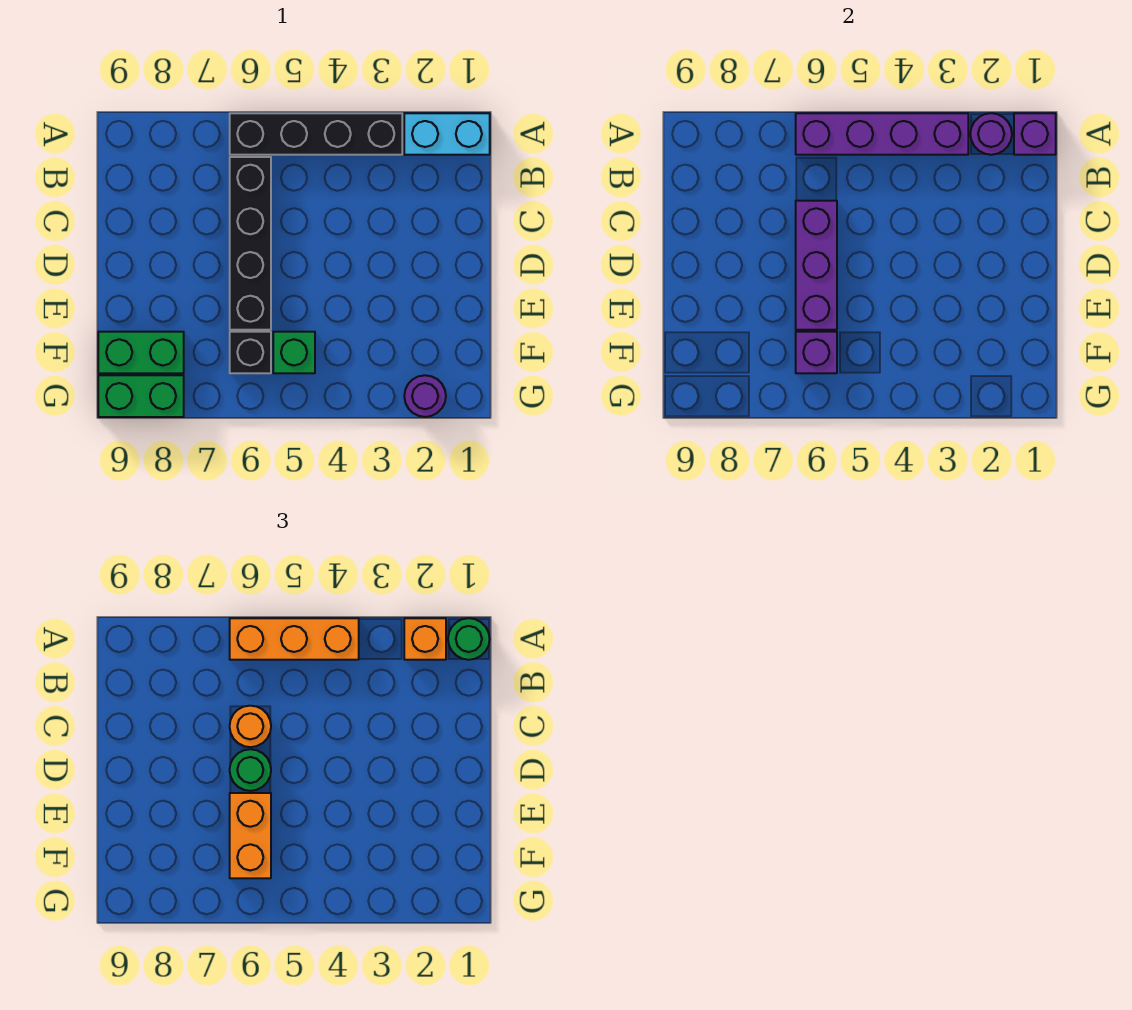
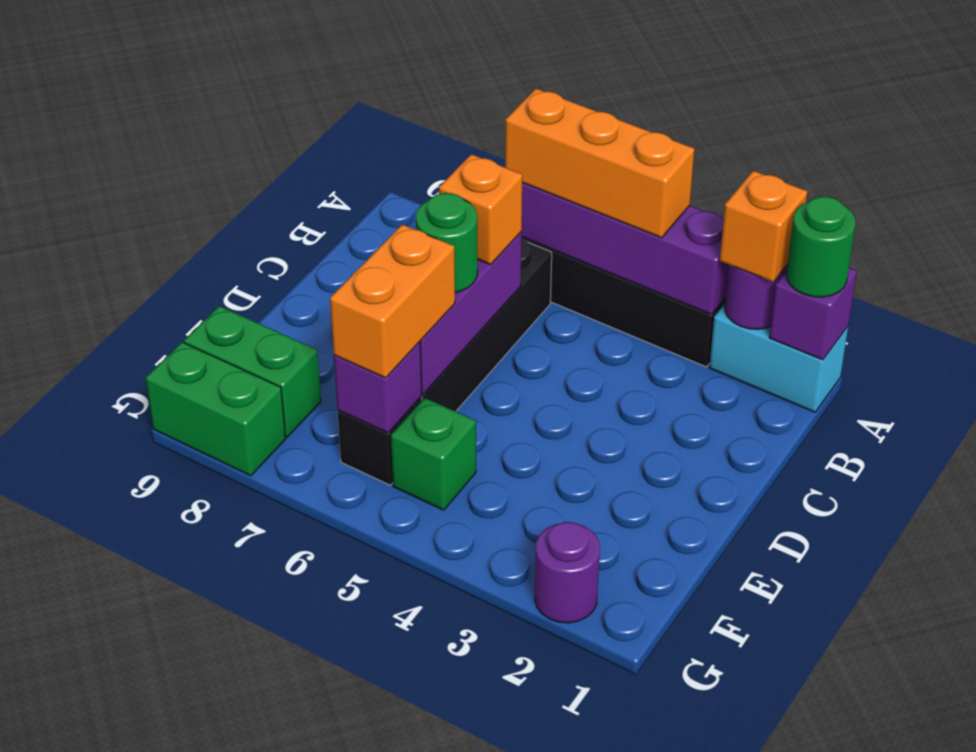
orange round brick C6 level 3 -> orange brick C6 level 3

